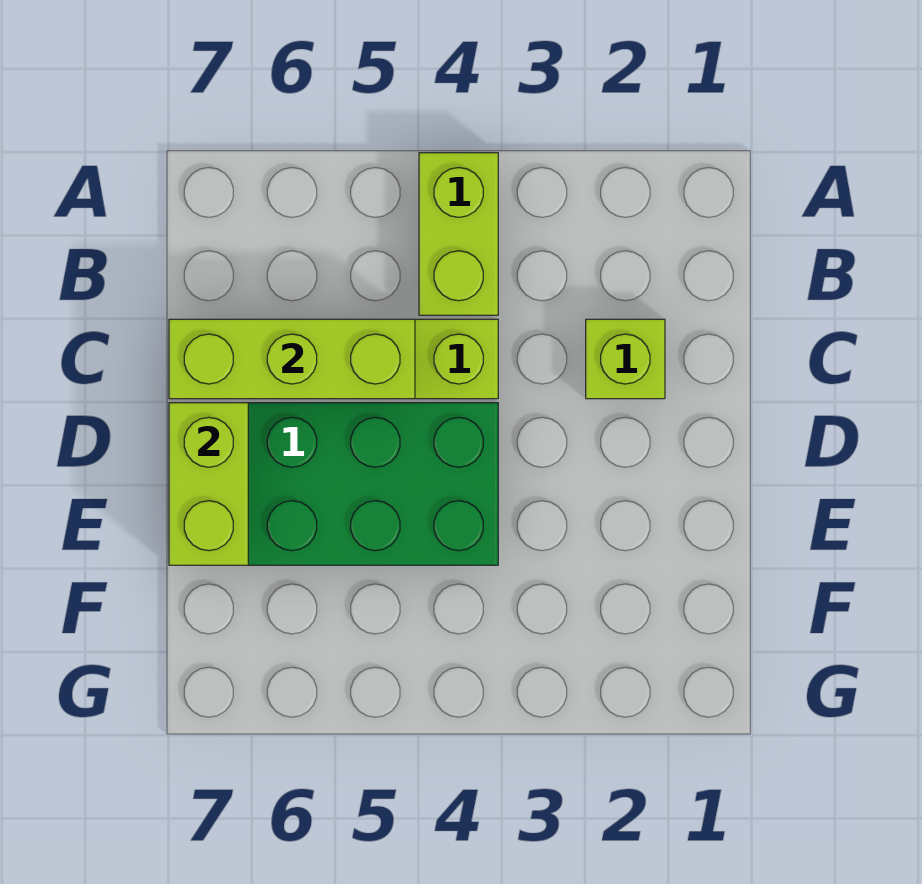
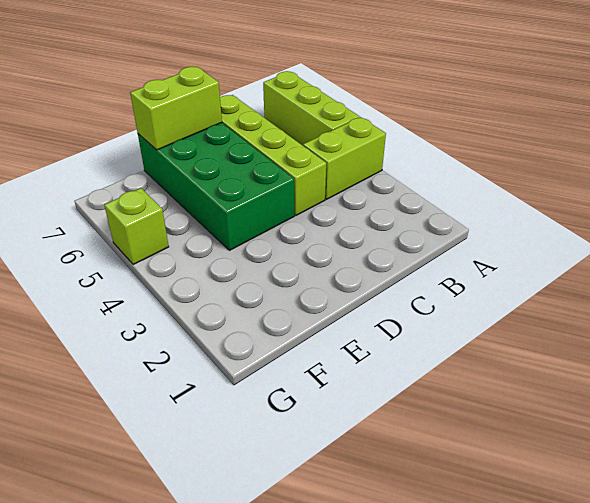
lime brick C2 level 1 -> lime brick G5 level 1
lime brick C5:C7 level 2 -> lime brick A5:A7 level 1

